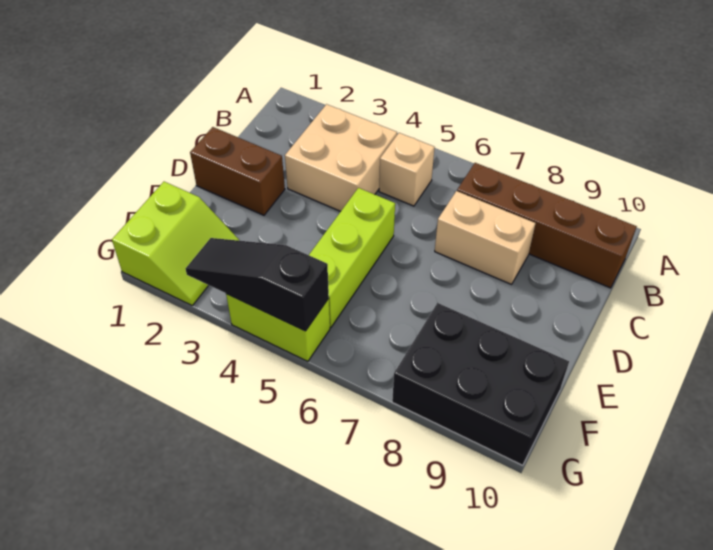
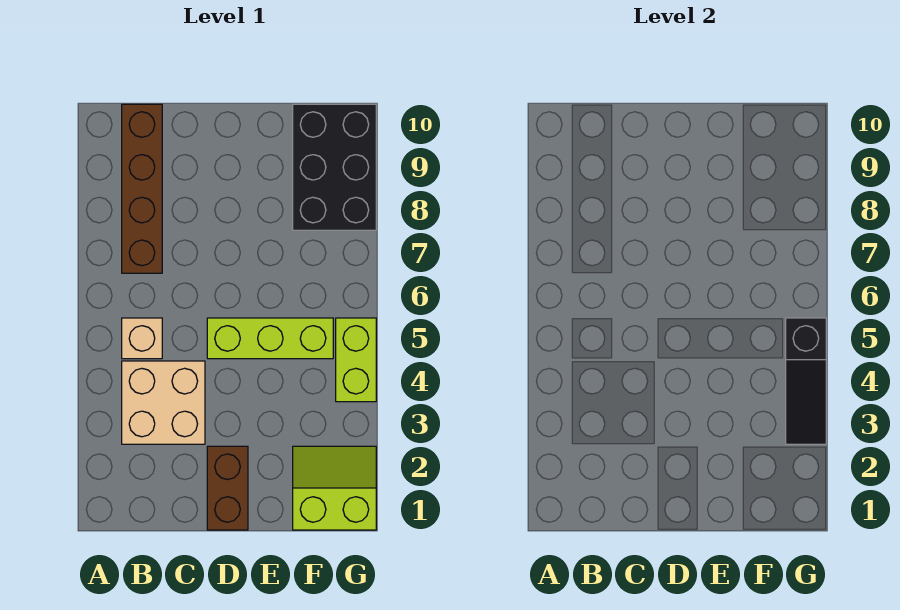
tan brick C7:C8 level 1 -> none

